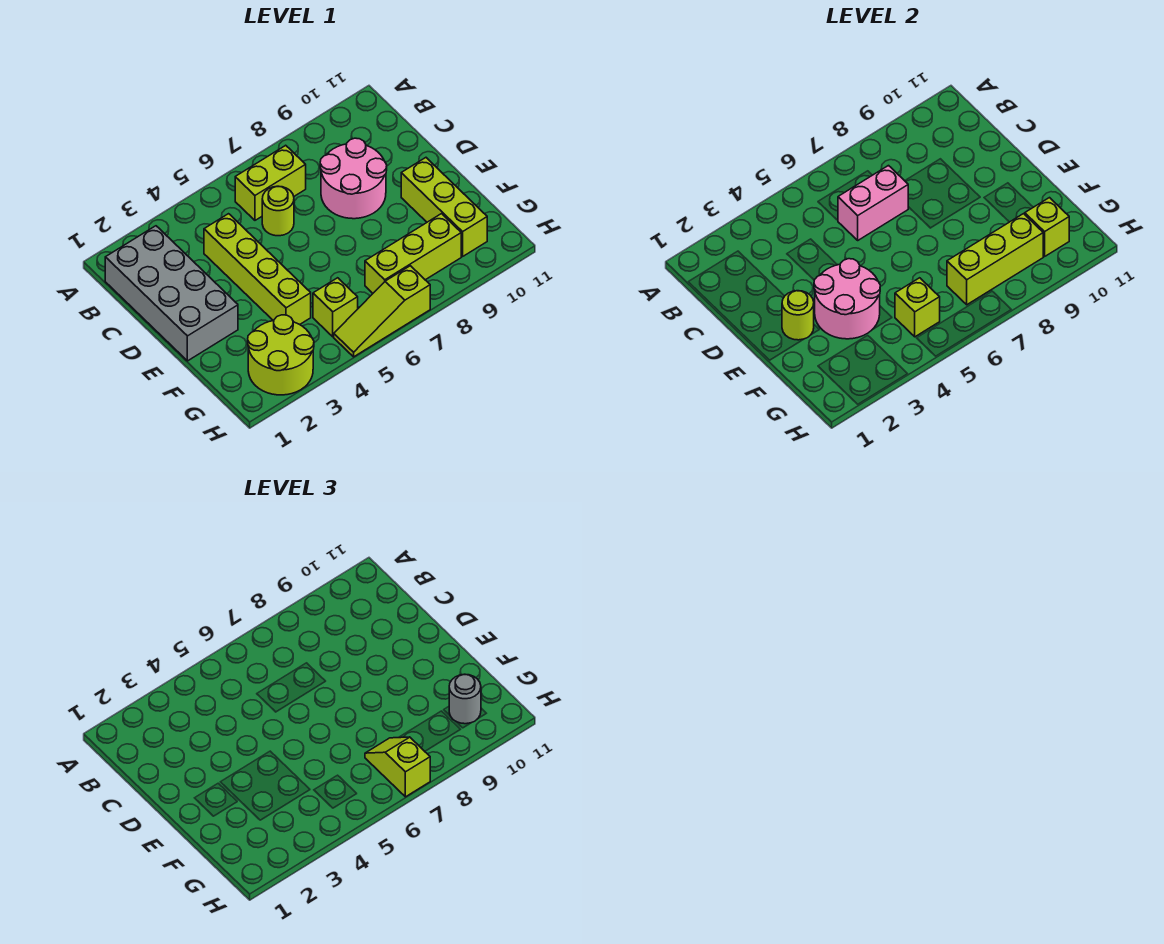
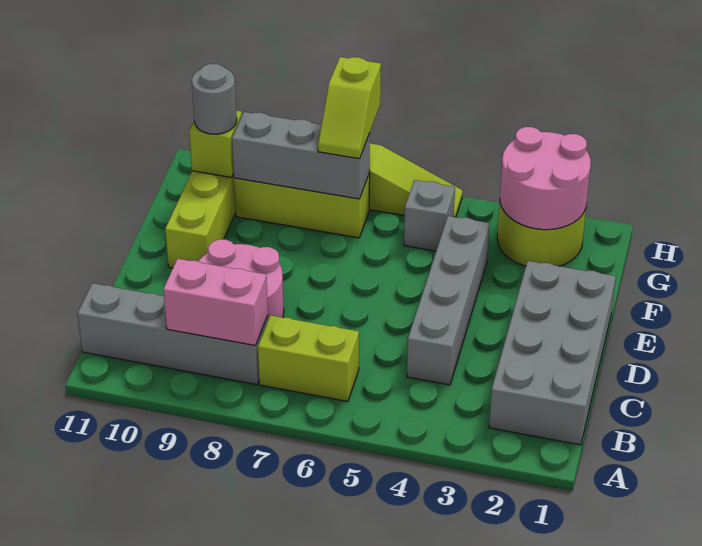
none -> grey brick B8:B11 level 1
lime brick C4:F4 level 1 -> grey brick C4:F4 level 1
lime round brick C6 level 1 -> none
pink brick C6:C7 level 2 -> pink brick B8:B9 level 2
lime round brick E2 level 2 -> none
pink round brick E3:F4 level 2 -> pink round brick G2:H3 level 2
lime brick G5 level 1 -> grey brick G5 level 1
lime brick G5 level 2 -> none
lime brick G7:G9 level 2 -> grey brick G7:G9 level 2

